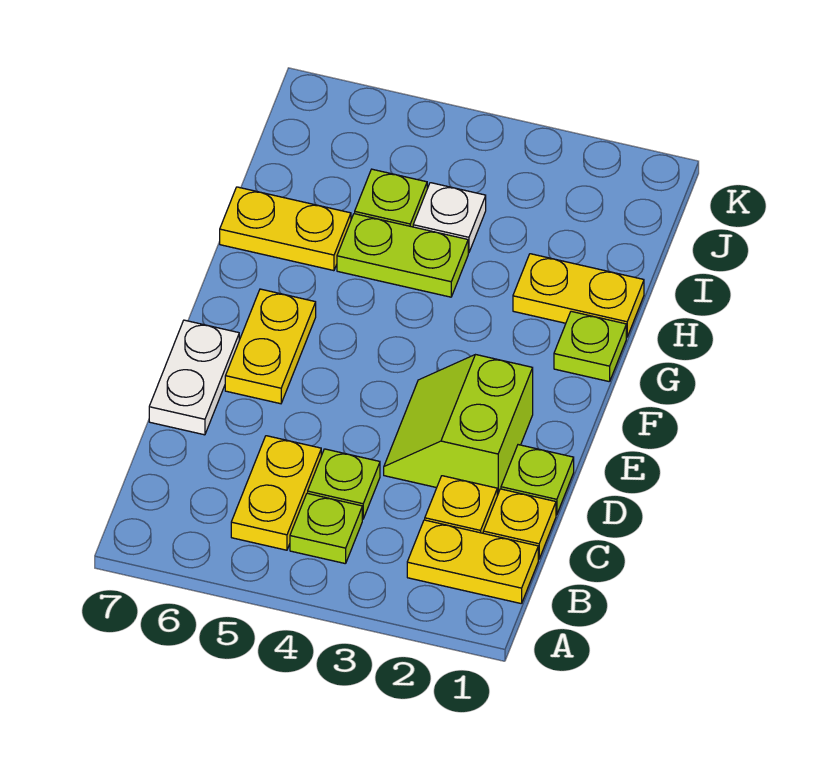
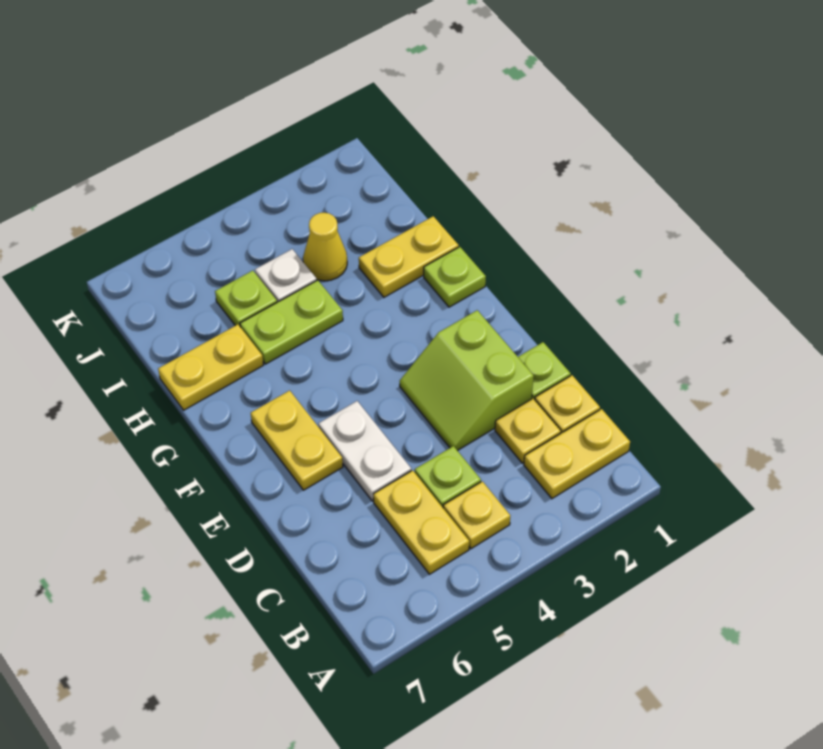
lime plate B4 level 1 -> yellow plate B4 level 1
white plate D7:E7 level 1 -> white plate D5:E5 level 1
none -> yellow cone I3 level 1

